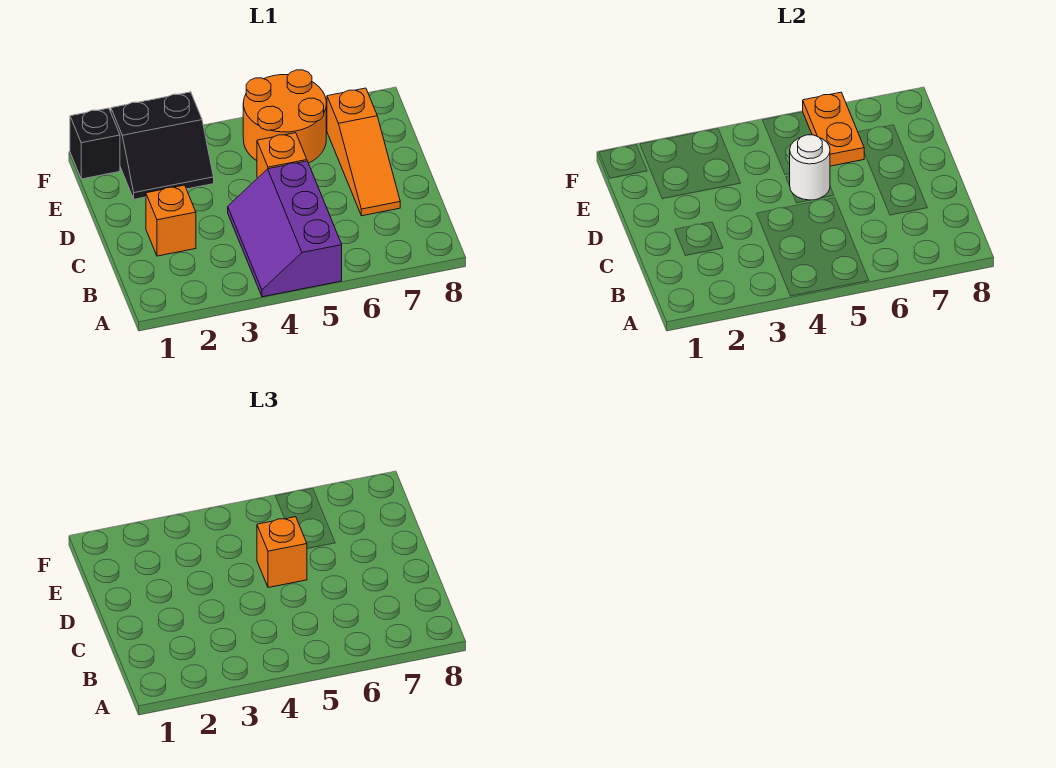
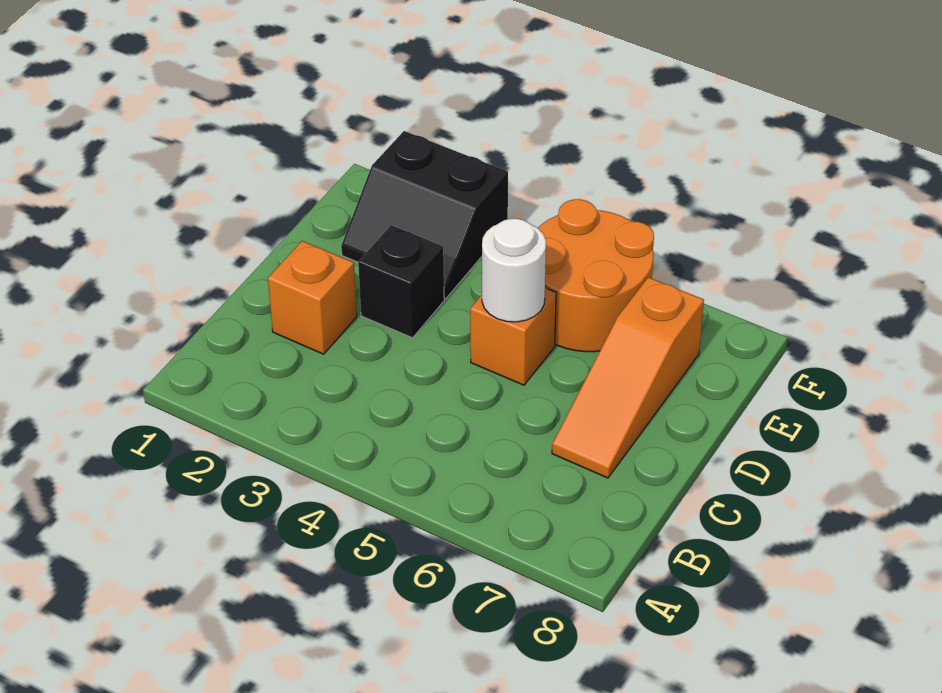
purple slope A4:C5 level 1 top 5 -> none
orange brick D5 level 3 -> none
orange plate E6:F6 level 2 -> none
black brick F1 level 1 -> black brick D3 level 1

